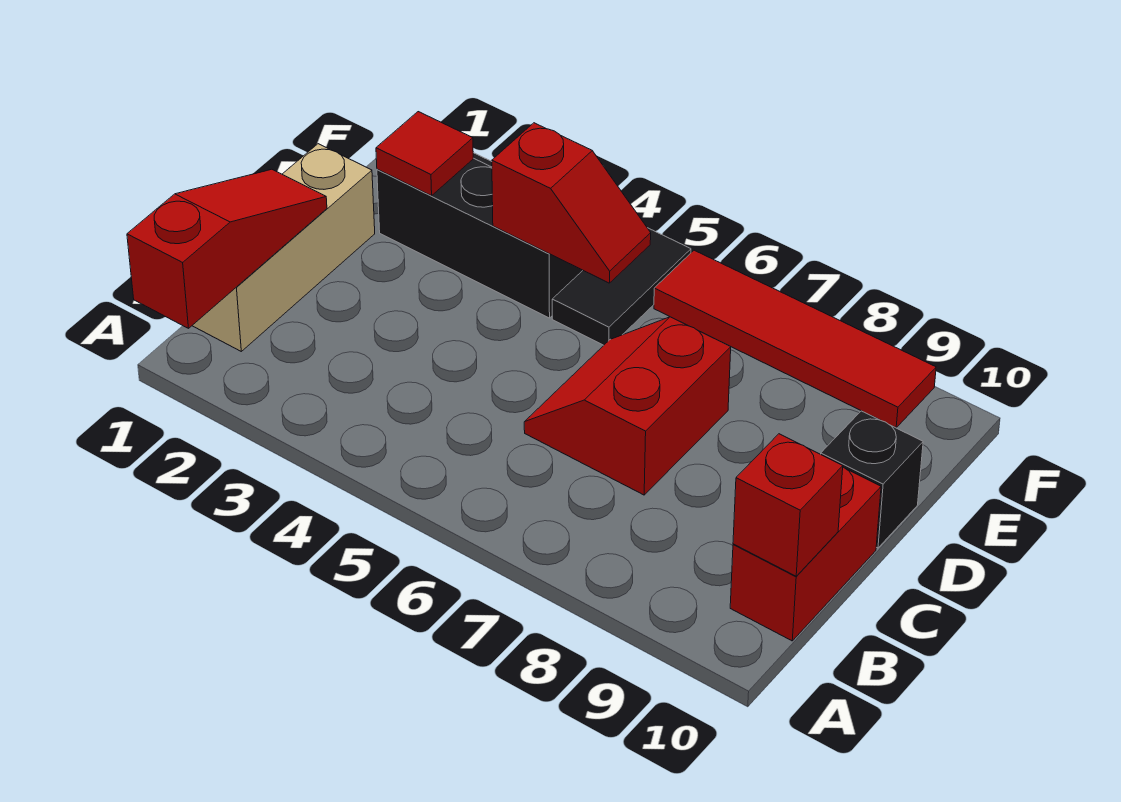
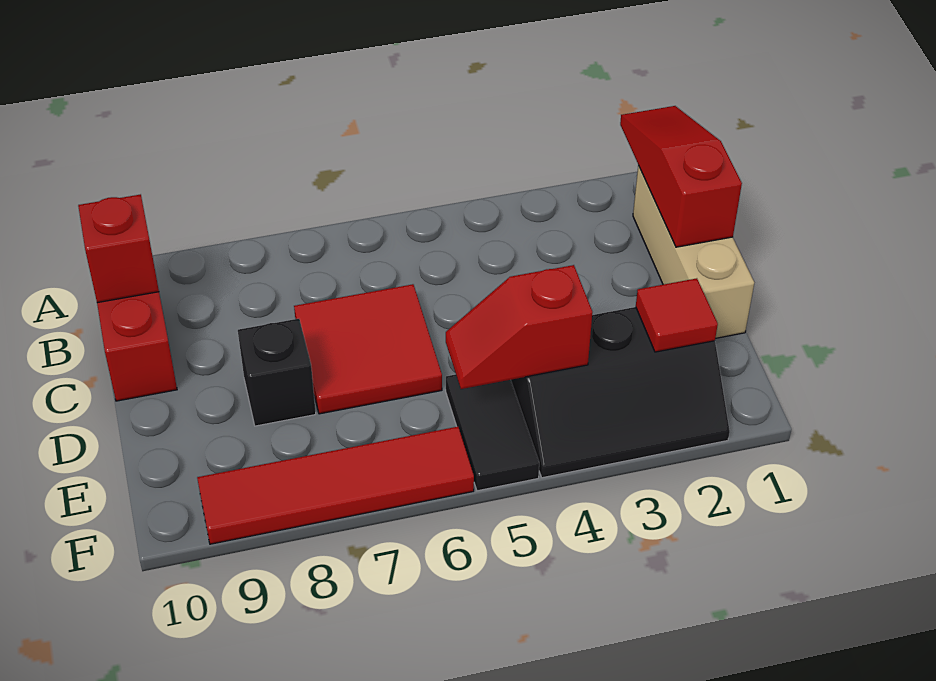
red slope A1:C1 level 2 top A -> red slope A1:C1 level 2 top C
red slope C6:D7 level 1 top 7 -> red tile C6:D7 level 1
black brick D10 level 1 -> black brick D8 level 1

